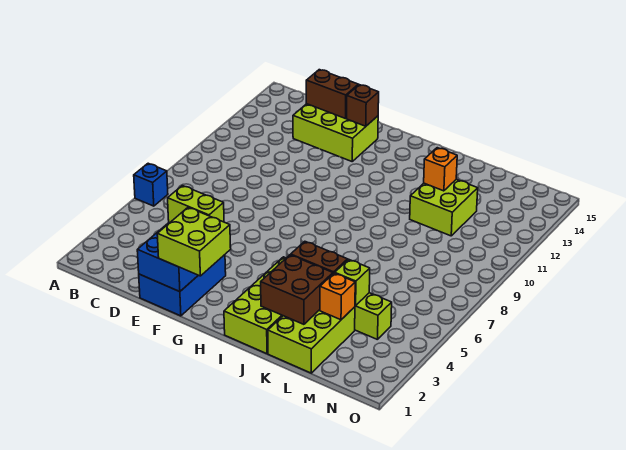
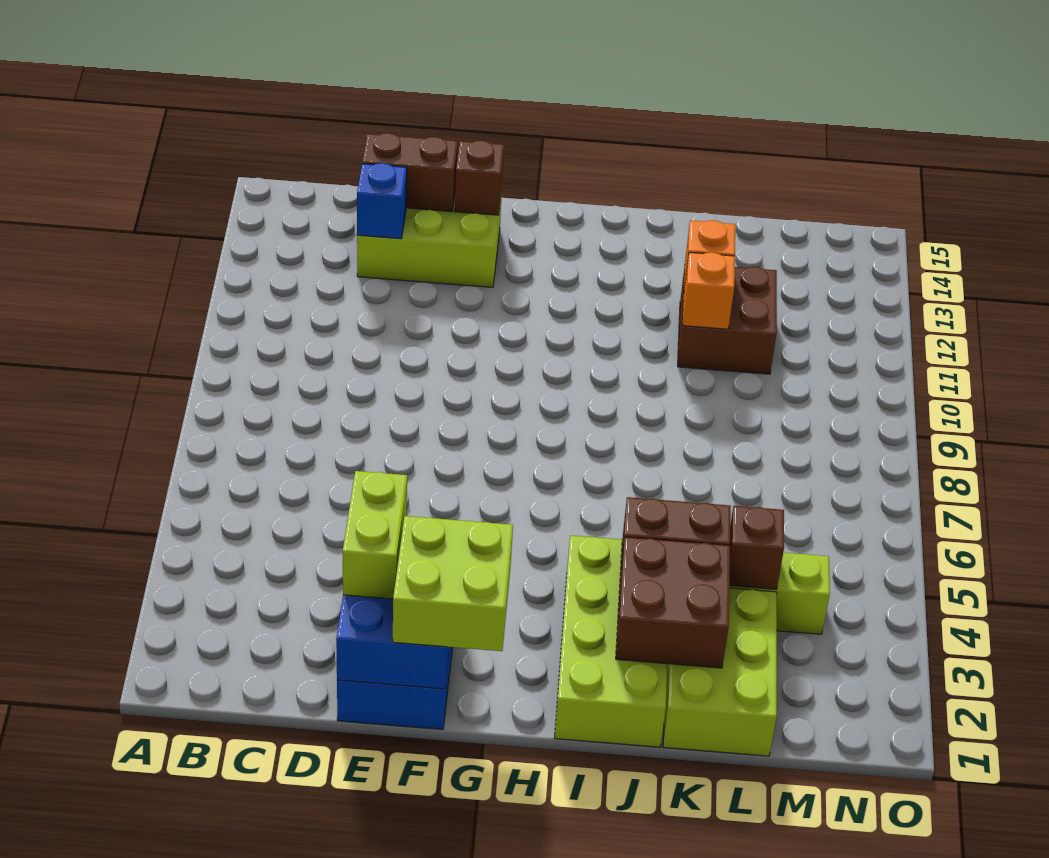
blue brick A6 level 1 -> blue brick D13 level 2
lime brick E3:F3 level 3 -> lime brick E2:E3 level 3
lime brick K11:L12 level 1 -> brown brick K11:L12 level 1
orange brick L3 level 2 -> orange brick K11 level 2
lime brick L4 level 2 -> brown brick L4 level 2

